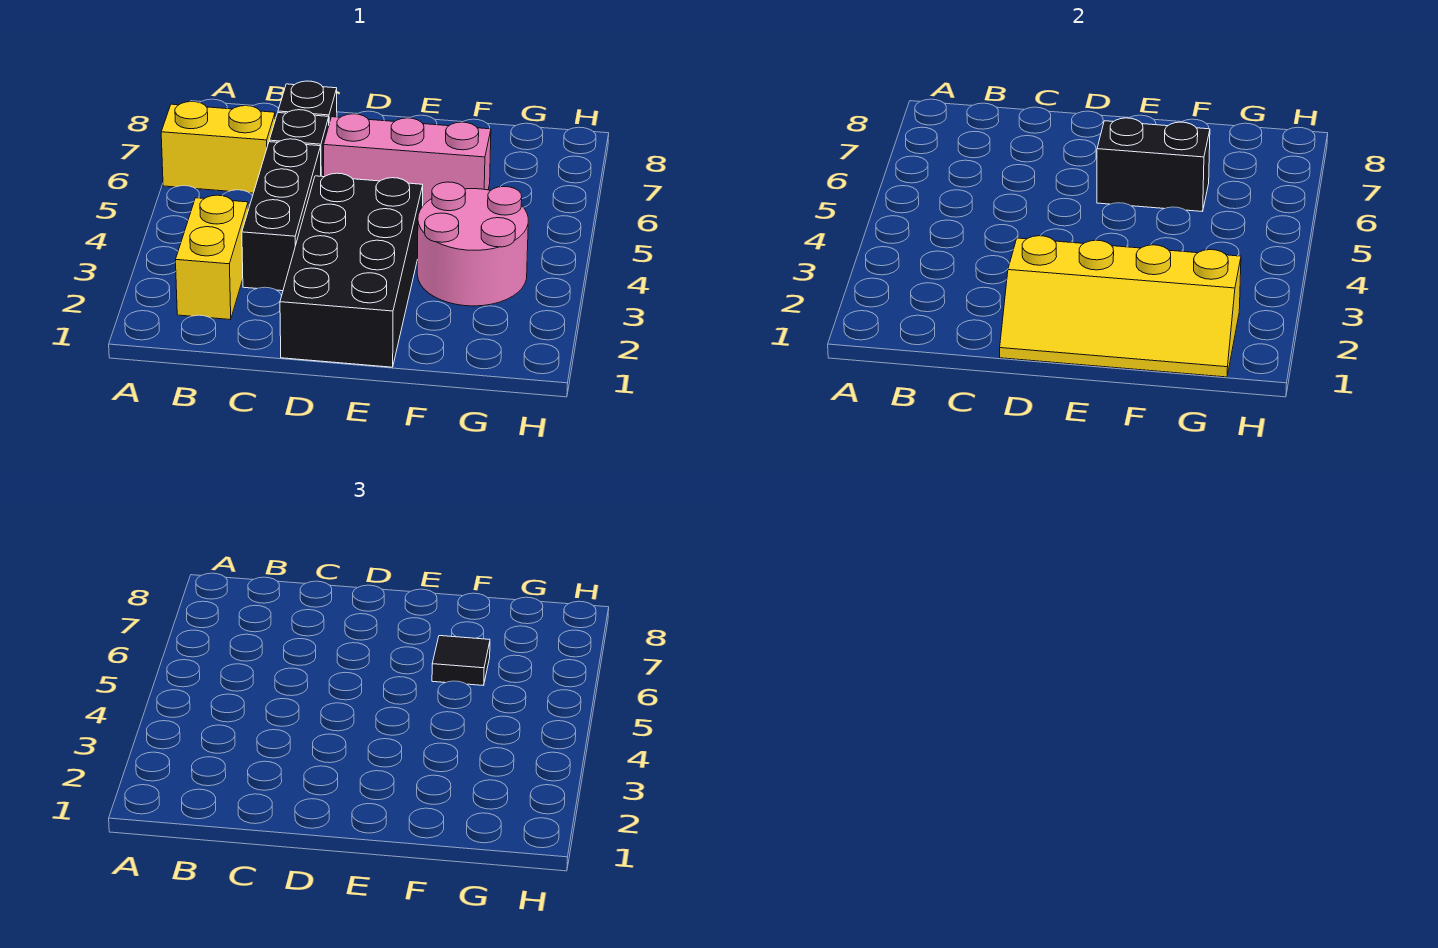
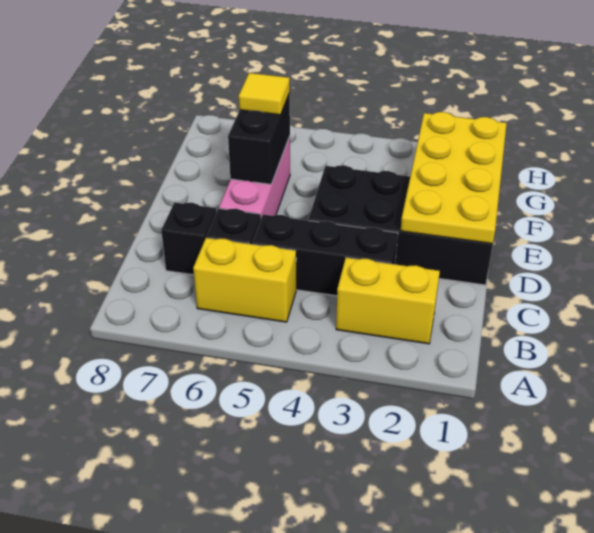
yellow brick A6:B6 level 1 -> yellow brick B5:B6 level 1
yellow slope D1:G2 level 2 top 2 -> yellow plate D1:G2 level 2
pink round brick F3:G4 level 1 -> none
black tile F6 level 3 -> yellow tile F6 level 3

